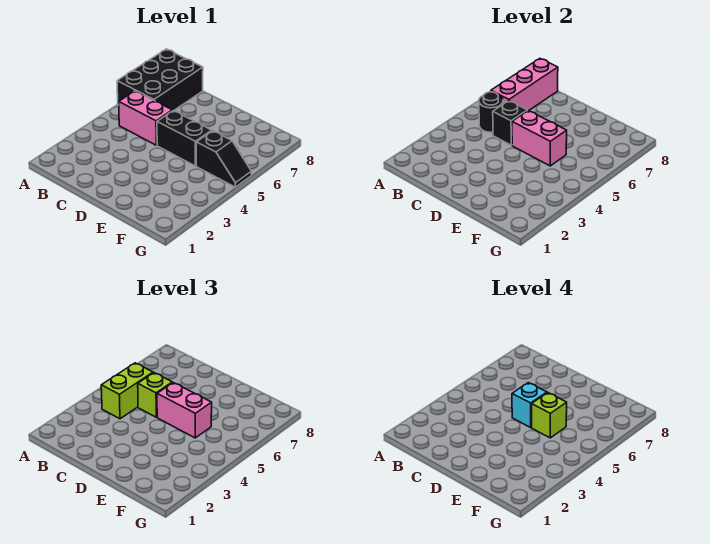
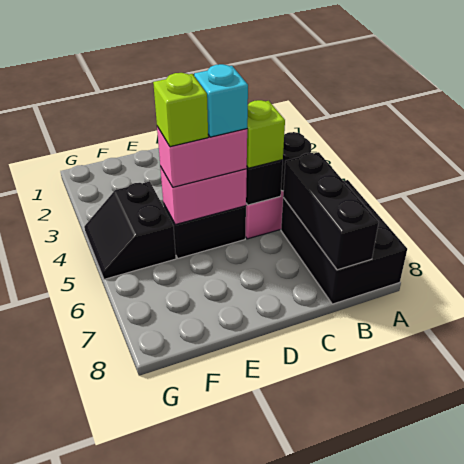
lime brick B4:B5 level 3 -> none
pink brick B6:B8 level 2 -> black brick B6:B8 level 2
black slope F5:G5 level 1 top F -> black slope F4:G5 level 1 top F

